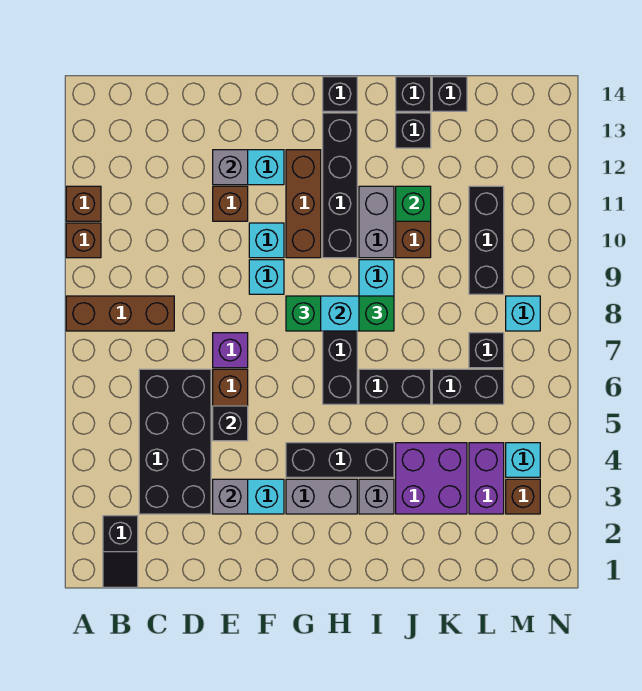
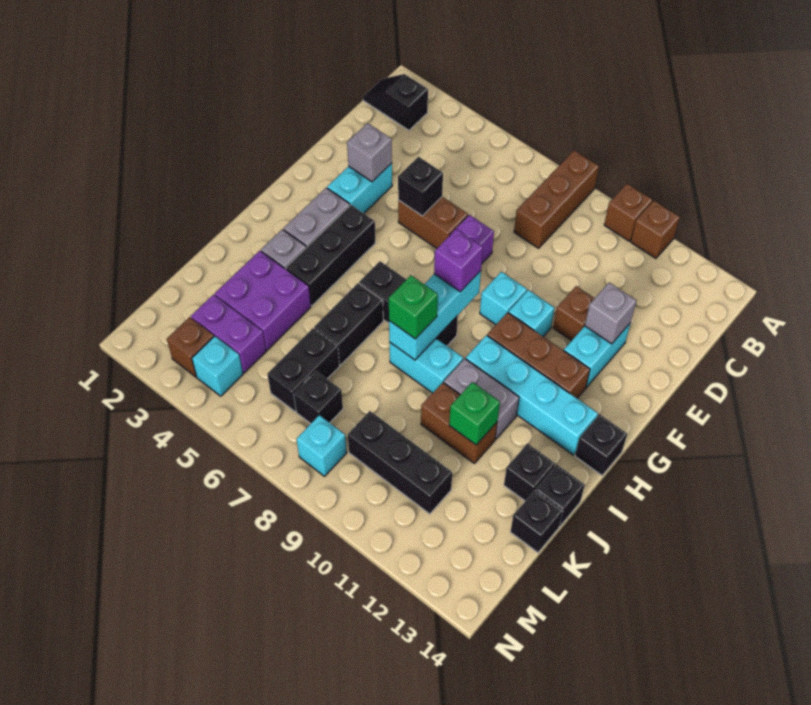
black brick C3:D6 level 1 -> none
green brick G8 level 3 -> purple brick G8 level 3
black brick H10:H13 level 1 -> cyan brick H10:H13 level 1

